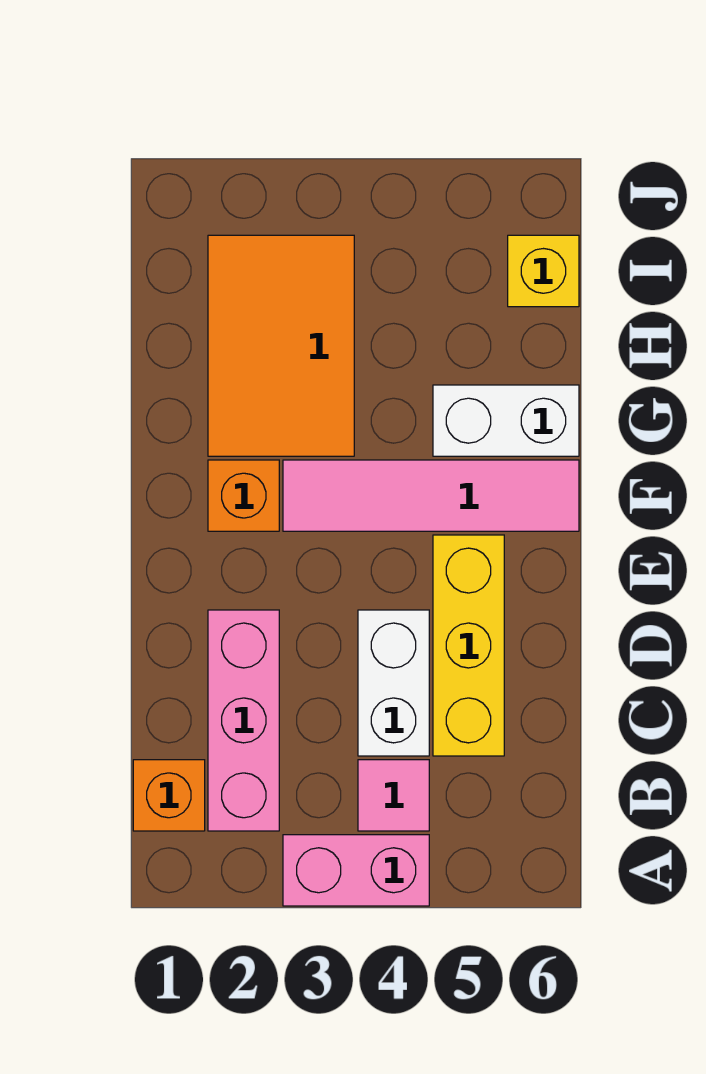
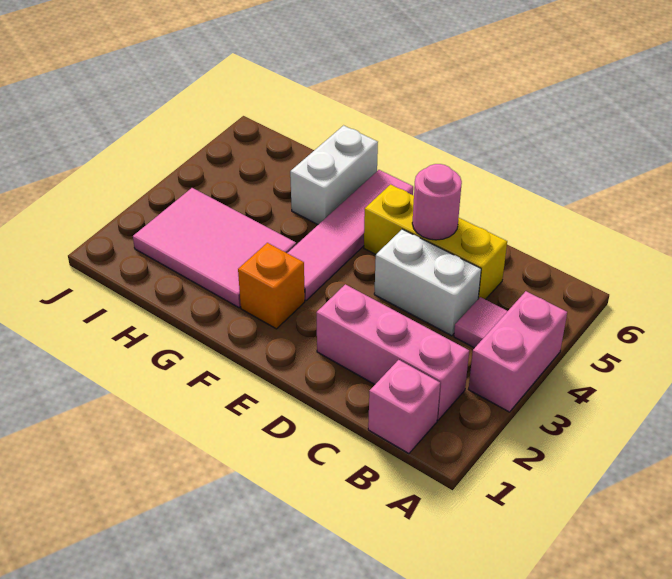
orange brick B1 level 1 -> pink brick B1 level 1
none -> pink round brick D5 level 2
orange tile G2:I3 level 1 -> pink tile G2:I3 level 1
yellow brick I6 level 1 -> none

